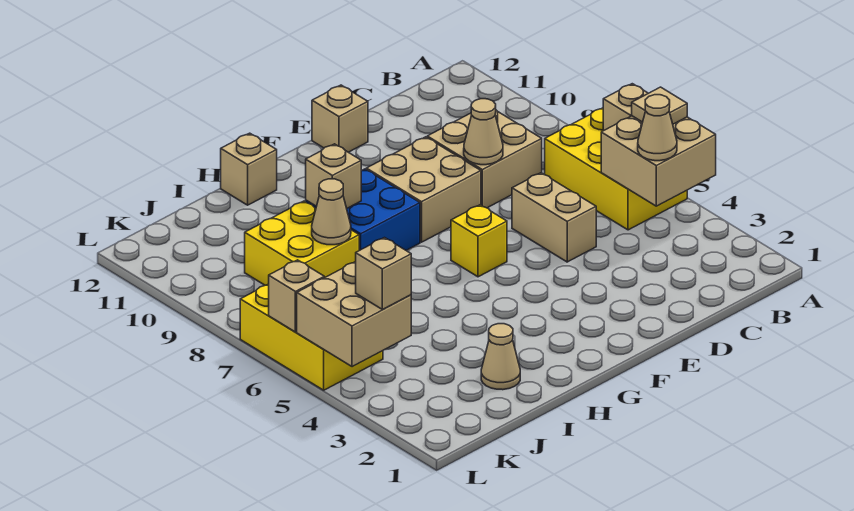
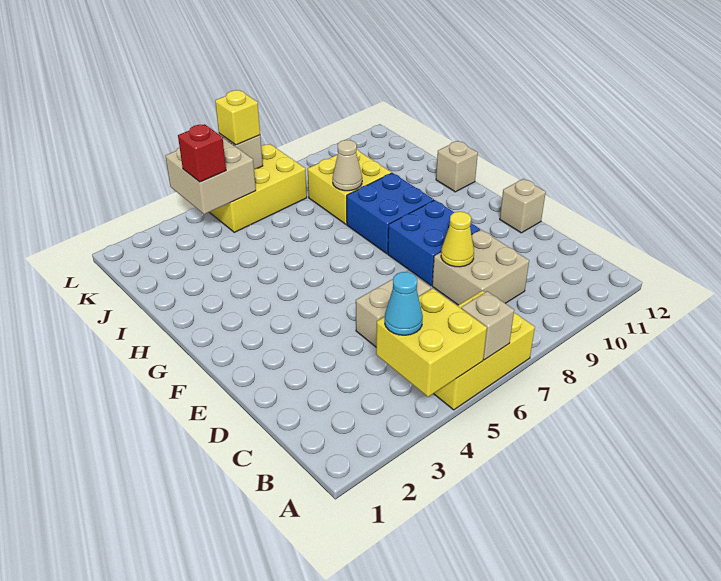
tan brick A4:B5 level 2 -> yellow brick A4:B5 level 2
tan tile A5 level 3 -> none
tan cone B4 level 3 -> cyan cone B4 level 3
tan cone D8 level 2 -> yellow cone D8 level 2
tan brick E8:F9 level 1 -> blue brick E8:F9 level 1
yellow brick F6 level 1 -> yellow brick L6 level 3
tan brick H9 level 2 -> none
tan cone I2 level 1 -> none
tan brick K4 level 3 -> red brick K4 level 3

